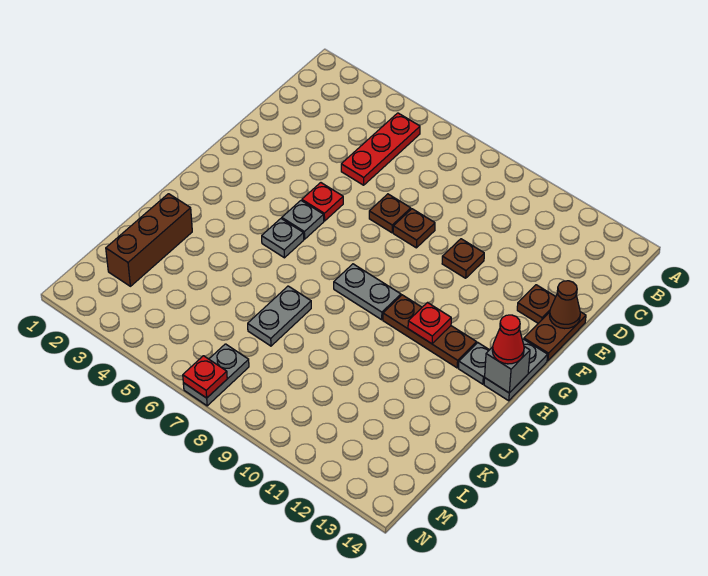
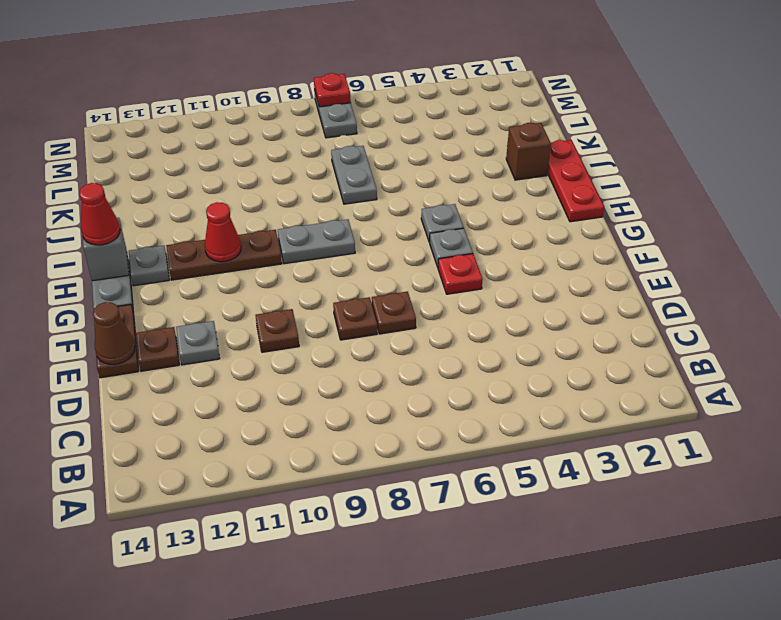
red plate B5:D5 level 1 -> red plate H1:J1 level 1
none -> grey plate E12 level 1
red plate H11 level 2 -> red cone H11 level 2
brown brick J2:L2 level 1 -> brown brick J2 level 1

